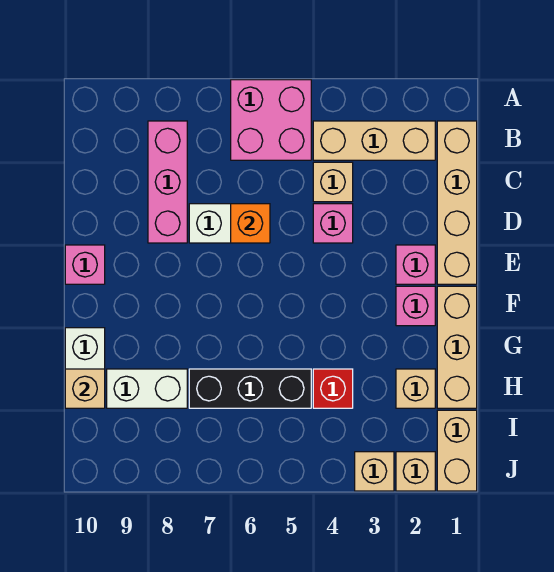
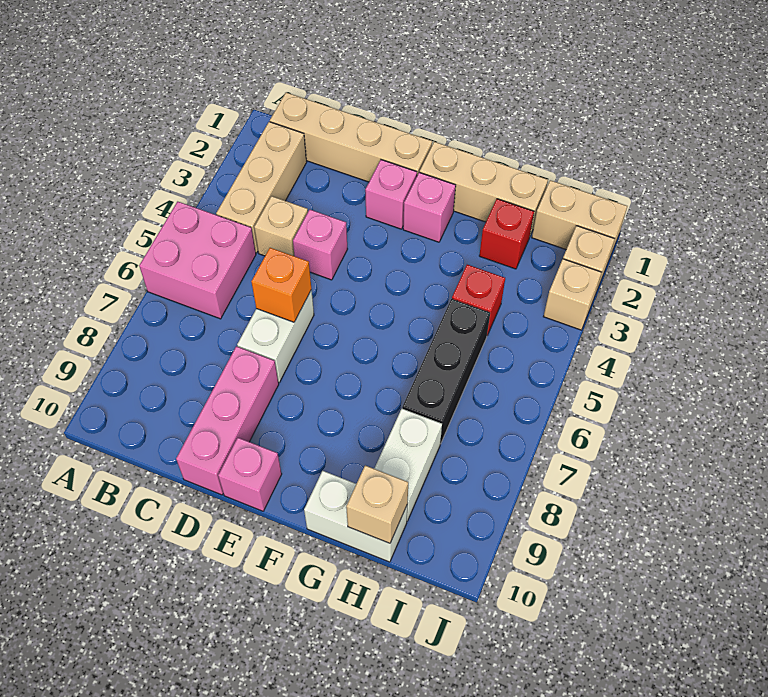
pink brick B8:D8 level 1 -> pink brick D8:D10 level 1
tan brick H2 level 1 -> red brick H2 level 1

